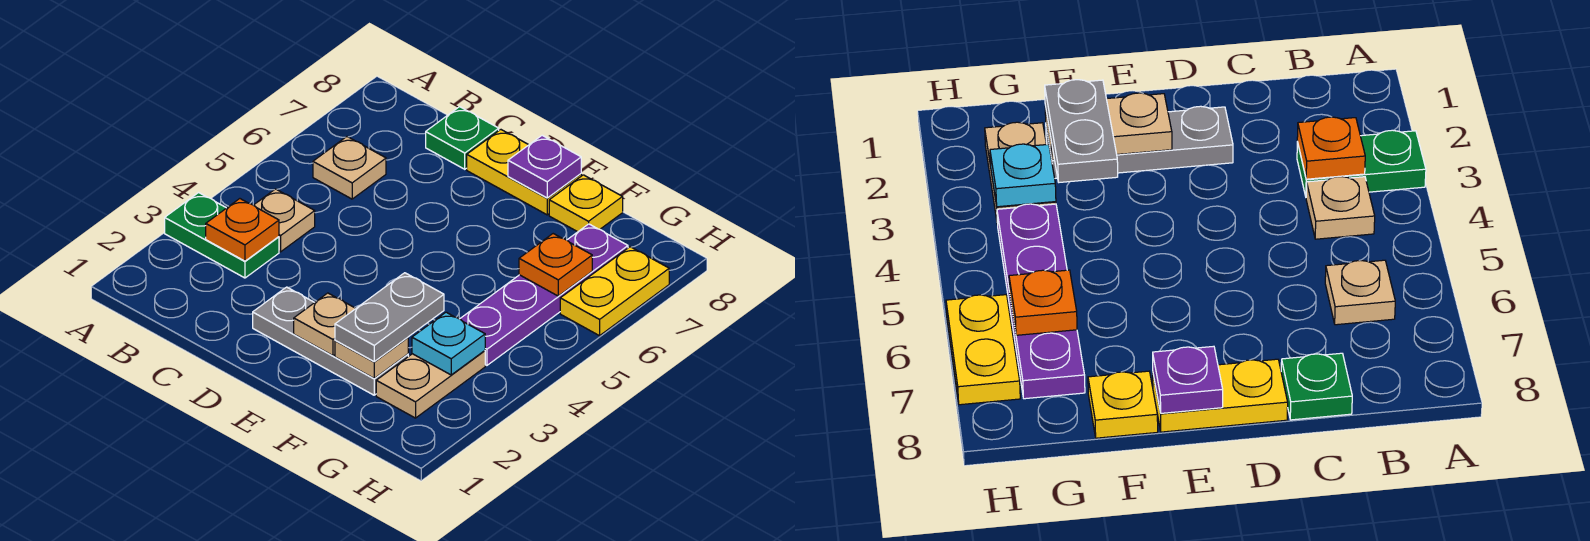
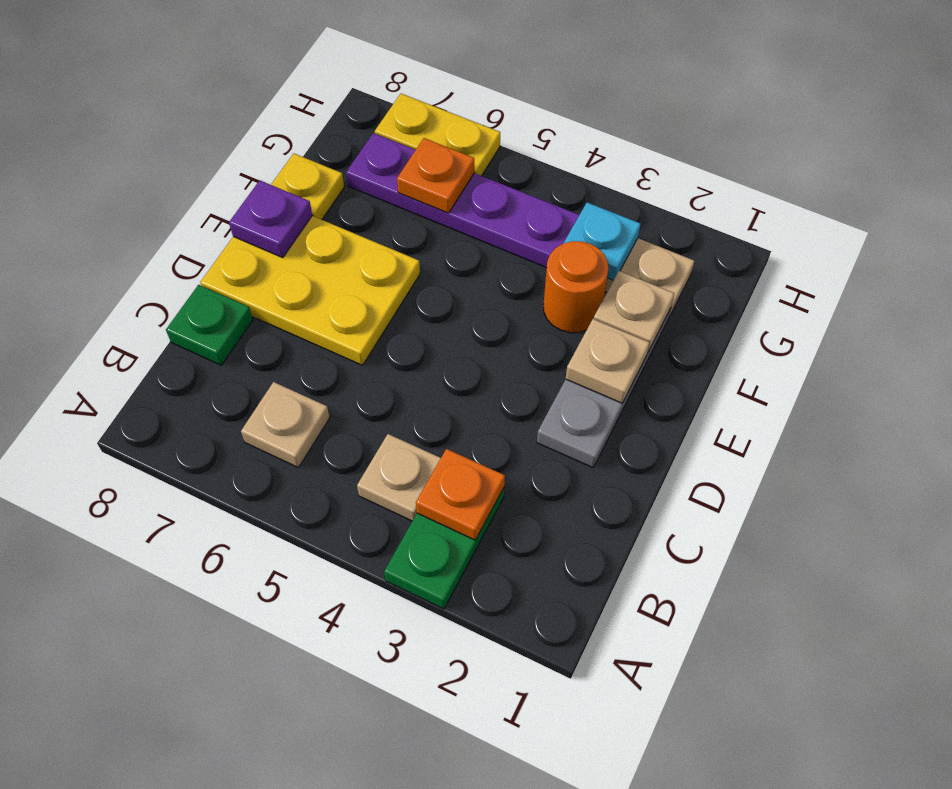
yellow plate D8:E8 level 1 -> yellow plate D6:E8 level 1
grey plate F2:F3 level 3 -> none
none -> orange round brick F3 level 1

